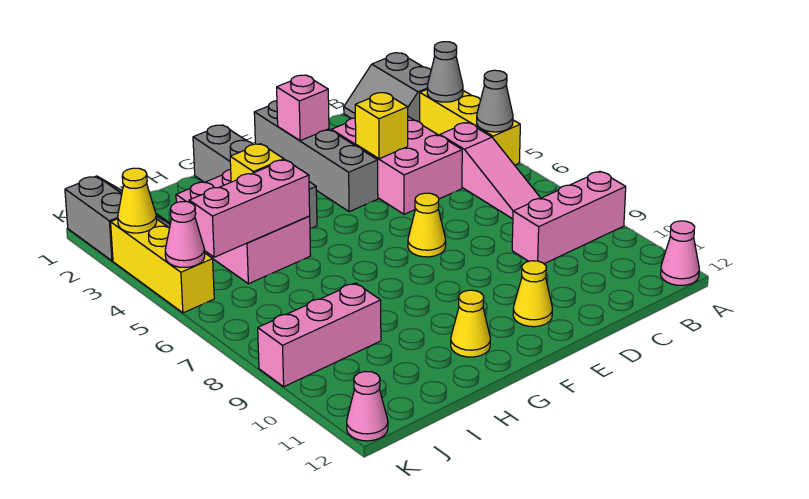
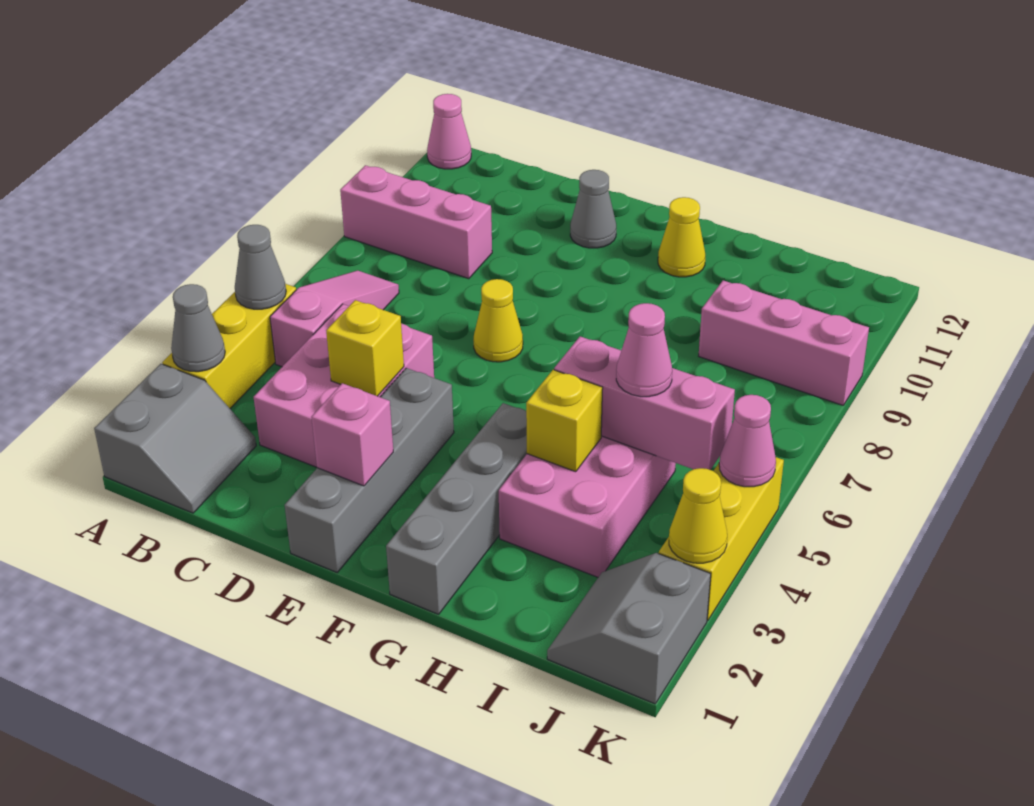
yellow cone E11 level 1 -> grey cone E11 level 1
pink cone K12 level 1 -> pink cone I5 level 3

